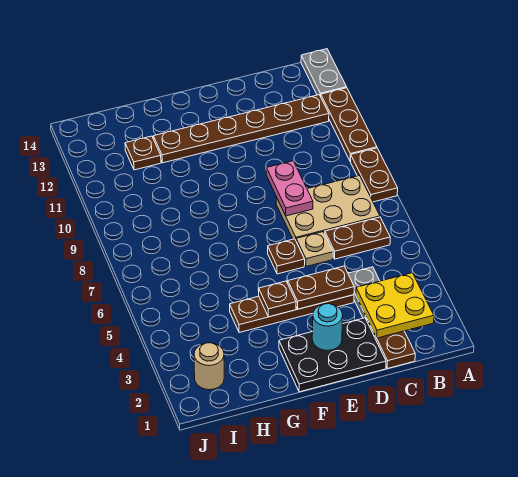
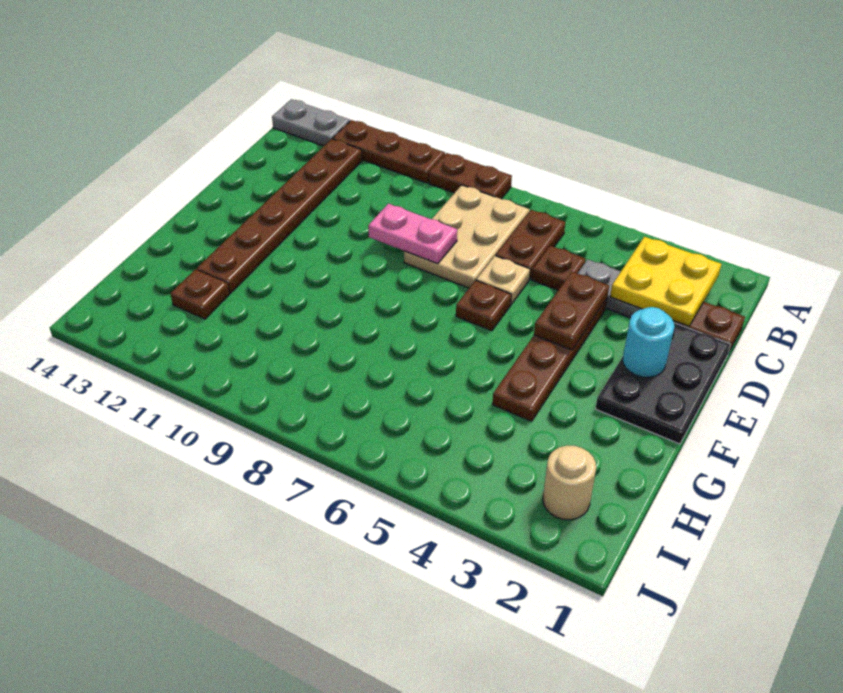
brown plate F4 level 2 -> brown plate C5 level 1

